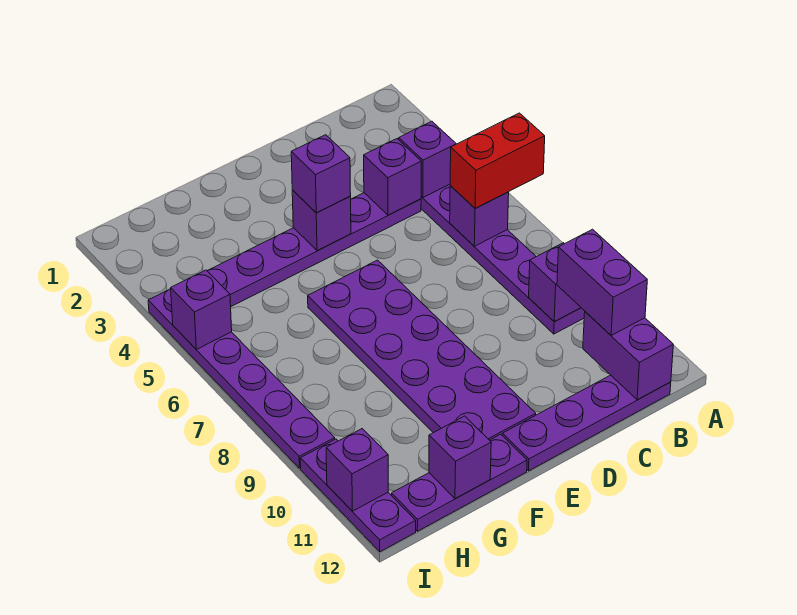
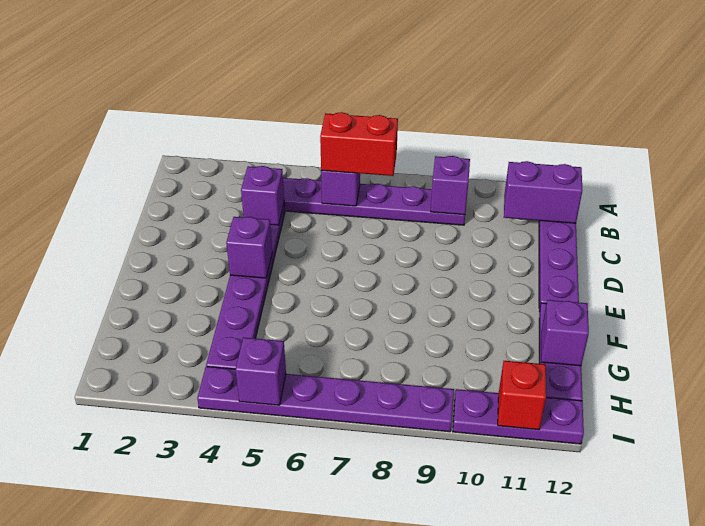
red brick A6:B6 level 3 -> red brick B6:B7 level 3
purple brick B4 level 2 -> none
purple brick B10:B11 level 3 -> none
purple brick E4 level 3 -> none
purple plate E6:F11 level 1 -> none
purple brick I11 level 2 -> red brick I11 level 2

